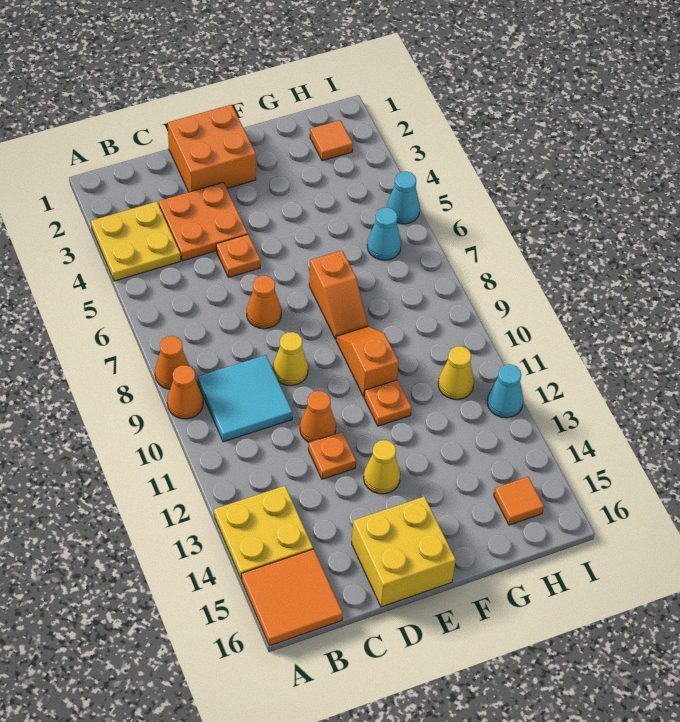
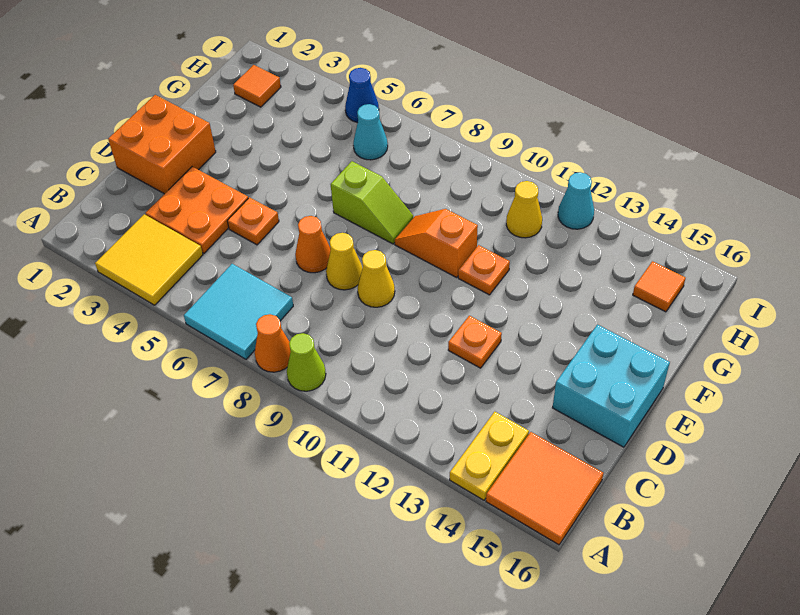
yellow plate A3:B4 level 1 -> yellow tile A3:B4 level 1
orange cone A9 level 1 -> lime cone A9 level 1
yellow plate A13:B14 level 1 -> yellow plate A14:B14 level 1
cyan tile B9:C10 level 1 -> cyan tile A6:B7 level 1
orange cone D11 level 1 -> none
yellow brick D15:E16 level 1 -> cyan brick D15:E16 level 1
yellow cone E13 level 1 -> yellow cone D8 level 1
orange slope F7:F8 level 1 top 7 -> lime slope F7:F8 level 1 top 7
cyan cone I5 level 1 -> blue cone I5 level 1

